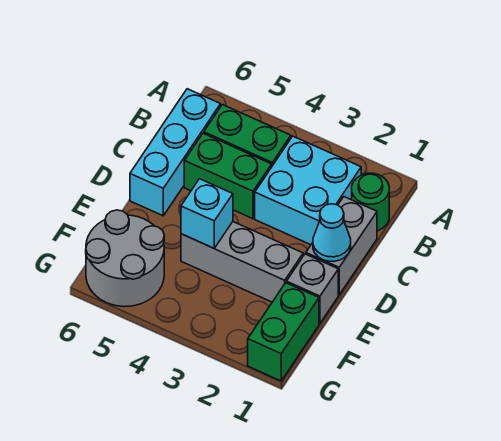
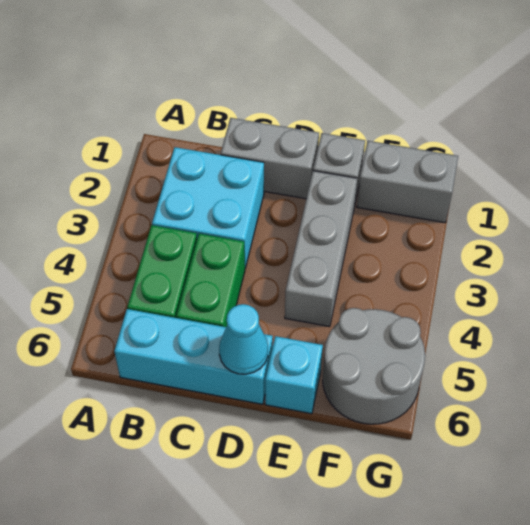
green round brick B1 level 1 -> none
cyan cone D1 level 2 -> cyan cone D6 level 2
cyan brick E4 level 2 -> cyan brick E6 level 1
green brick F1:G1 level 1 -> grey brick F1:G1 level 1

